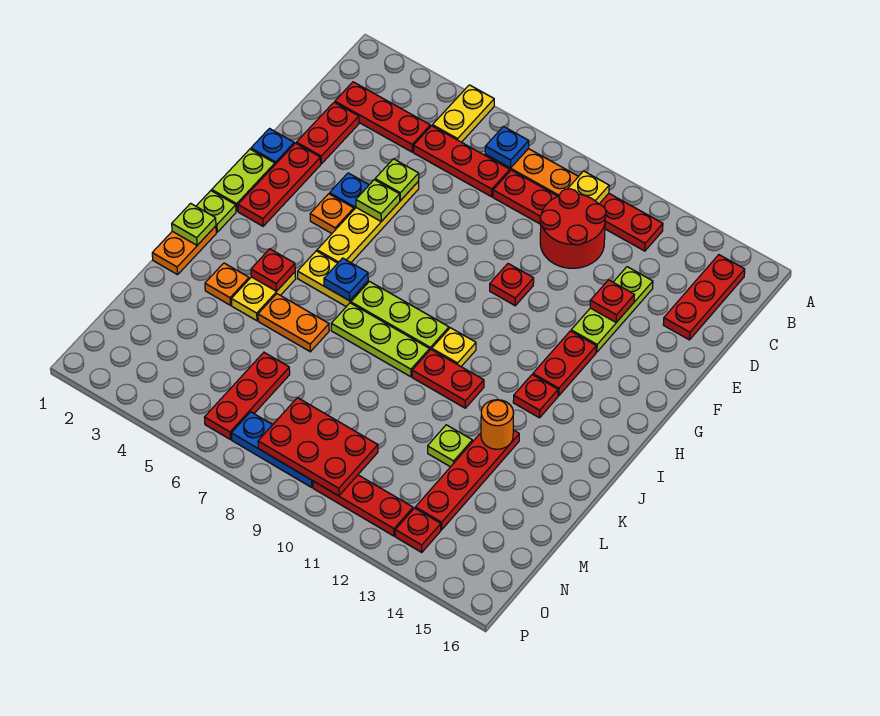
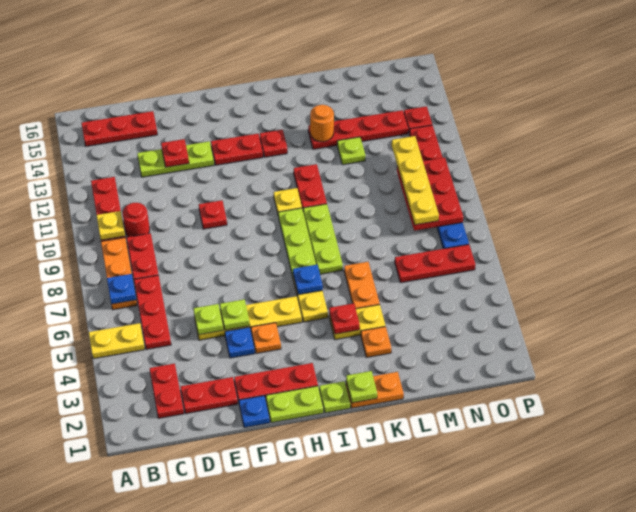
red plate C2:C4 level 1 -> red plate C2:C3 level 1
red round brick C10:D11 level 1 -> red round brick C10 level 1
none -> yellow plate N8:N11 level 3

